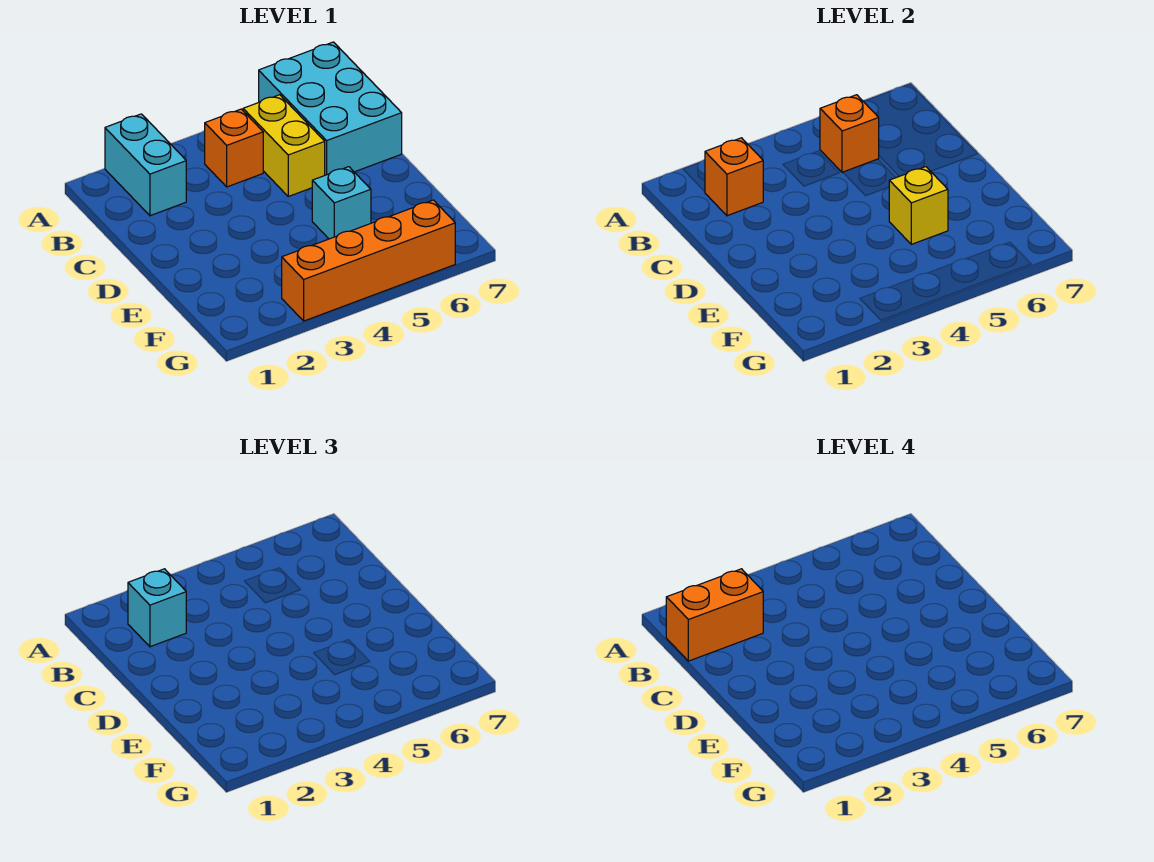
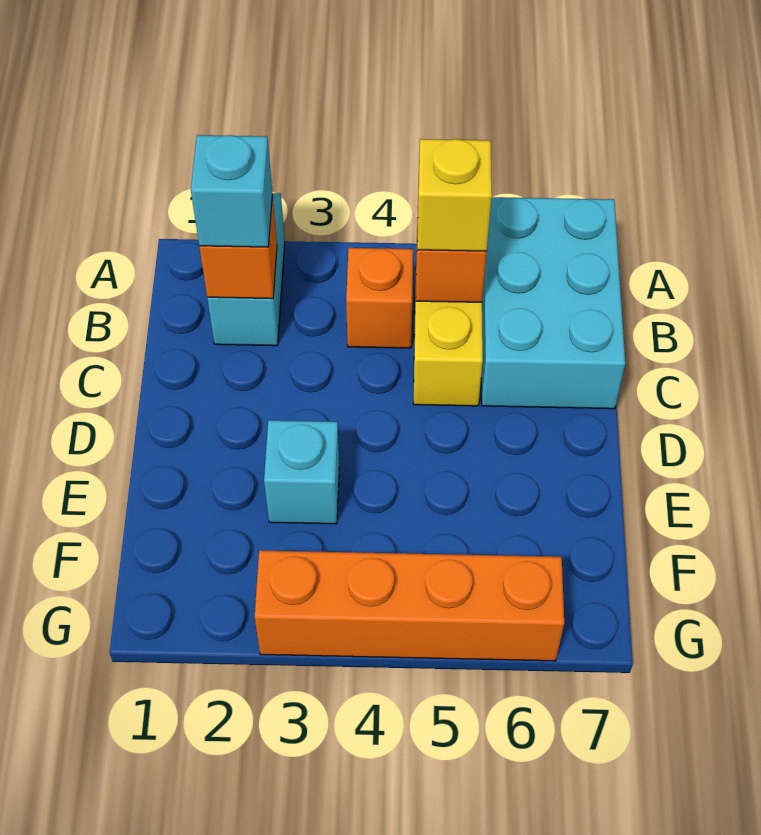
orange brick B1:B2 level 4 -> none
cyan brick E5 level 1 -> cyan brick E3 level 1
yellow brick E5 level 2 -> yellow brick B5 level 3

